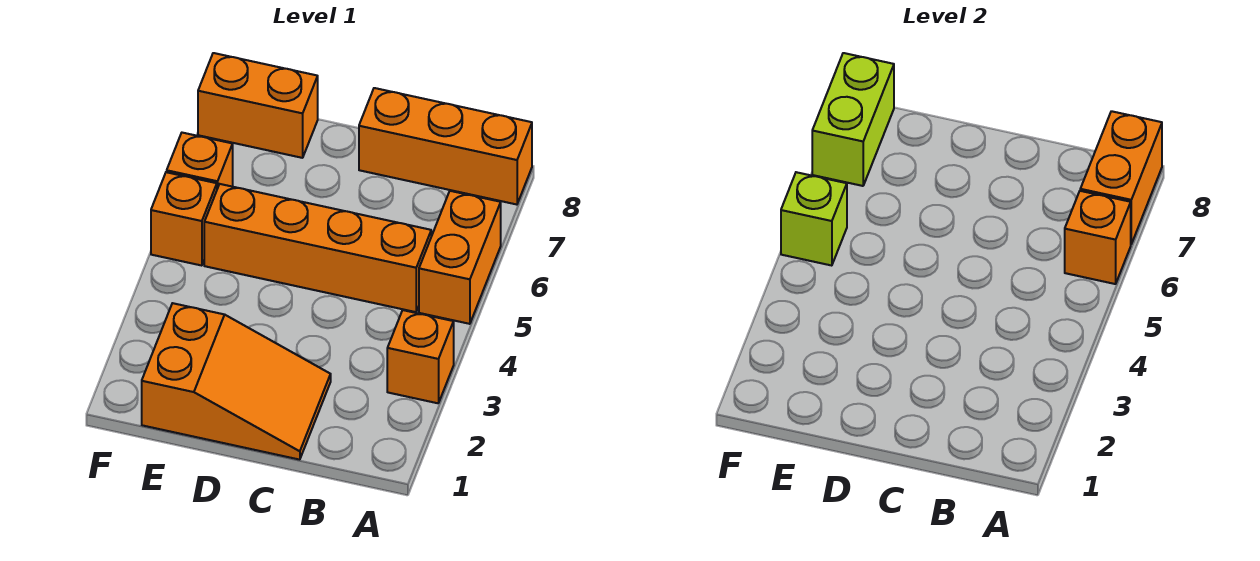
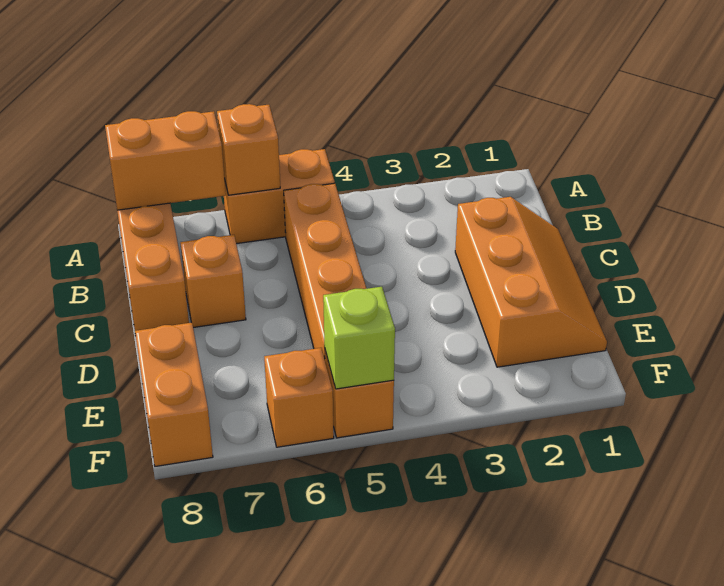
orange brick A3 level 1 -> orange brick C7 level 1
orange slope C1:E2 level 1 top E -> orange slope C1:E2 level 1 top 2
lime brick F7:F8 level 2 -> none

